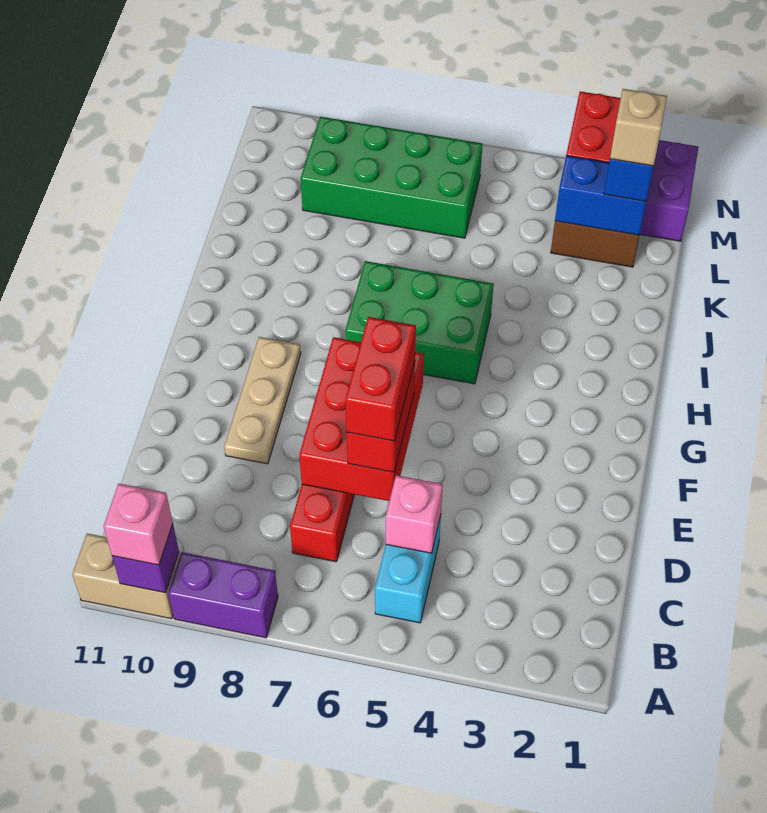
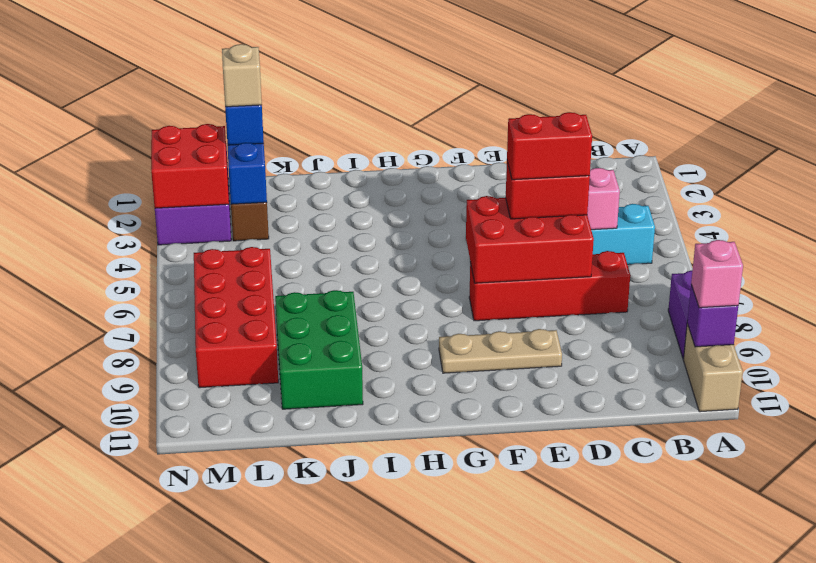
green brick H5:I7 level 1 -> green brick J8:K10 level 1
green brick L6:M9 level 1 -> red brick L6:M9 level 1

